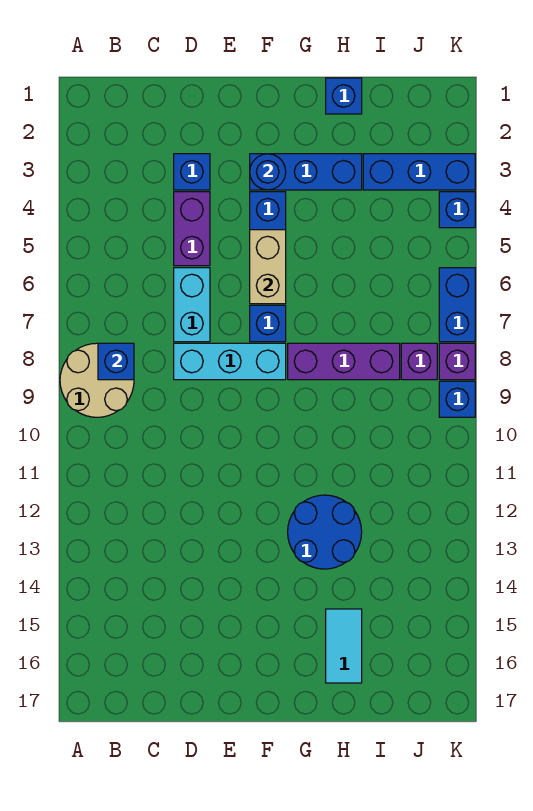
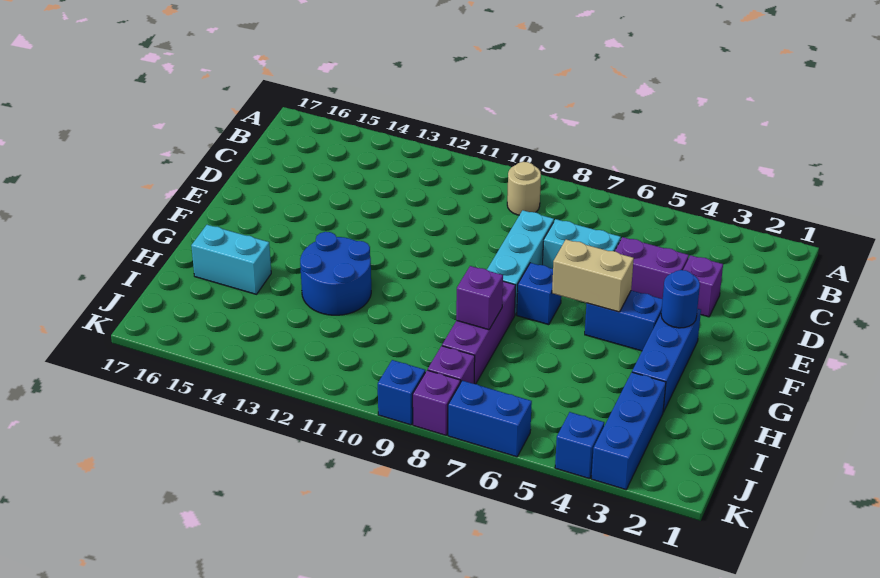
tan round brick A8:B9 level 1 -> tan round brick B9 level 1
blue brick B8 level 2 -> none
blue brick D3 level 1 -> purple brick D3 level 1
blue brick H1 level 1 -> none
none -> purple brick H8 level 2
cyan tile H15:H16 level 1 -> cyan brick H15:H16 level 1

